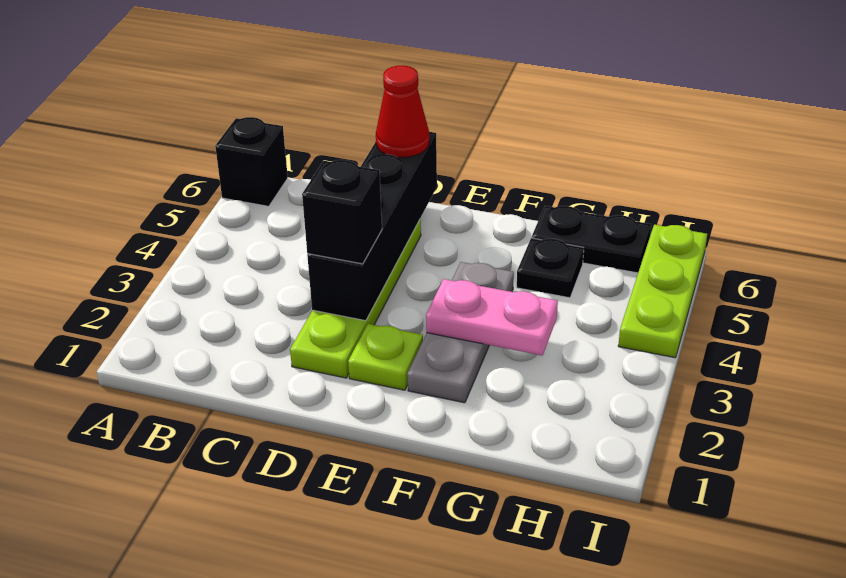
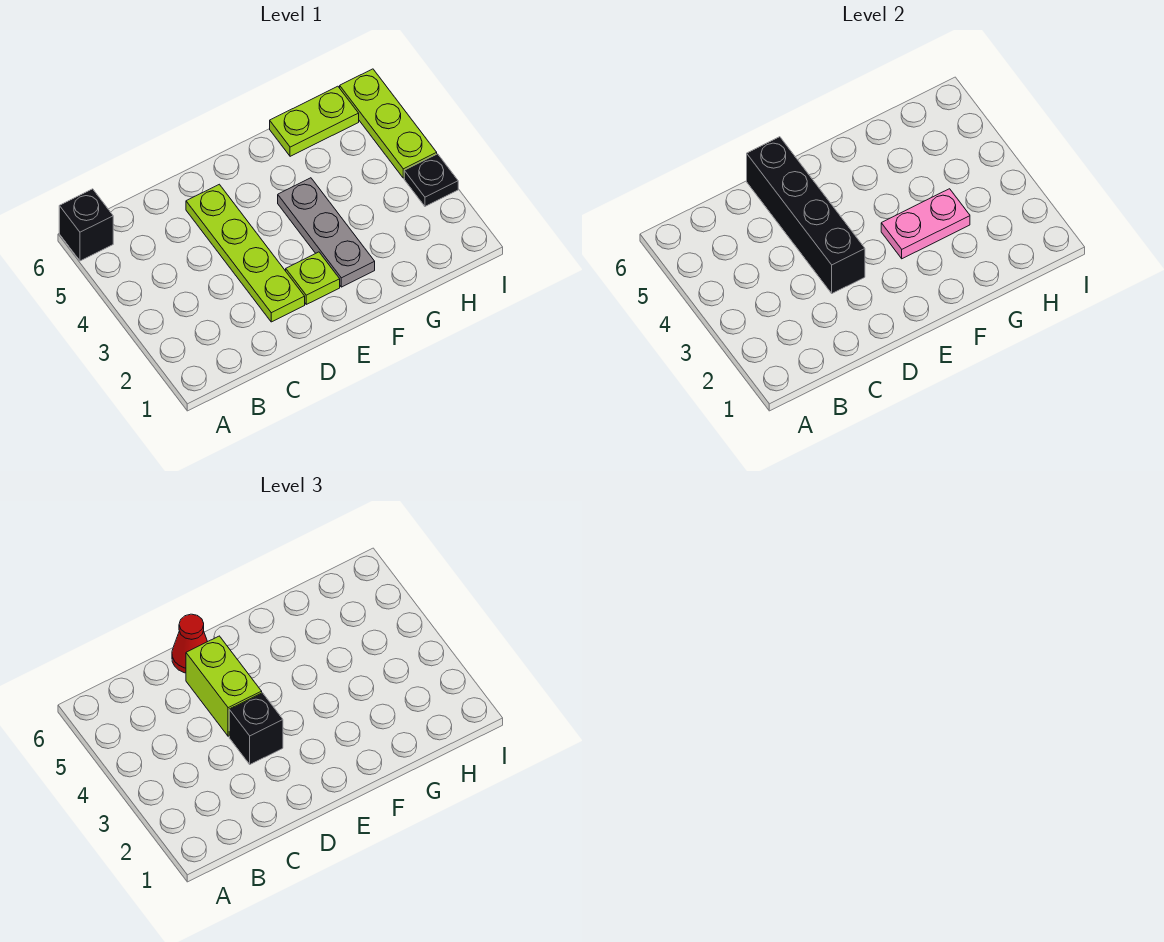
none -> lime brick D4:D5 level 3
black plate G5 level 1 -> black plate I3 level 1
black plate G6:H6 level 1 -> lime plate G6:H6 level 1

